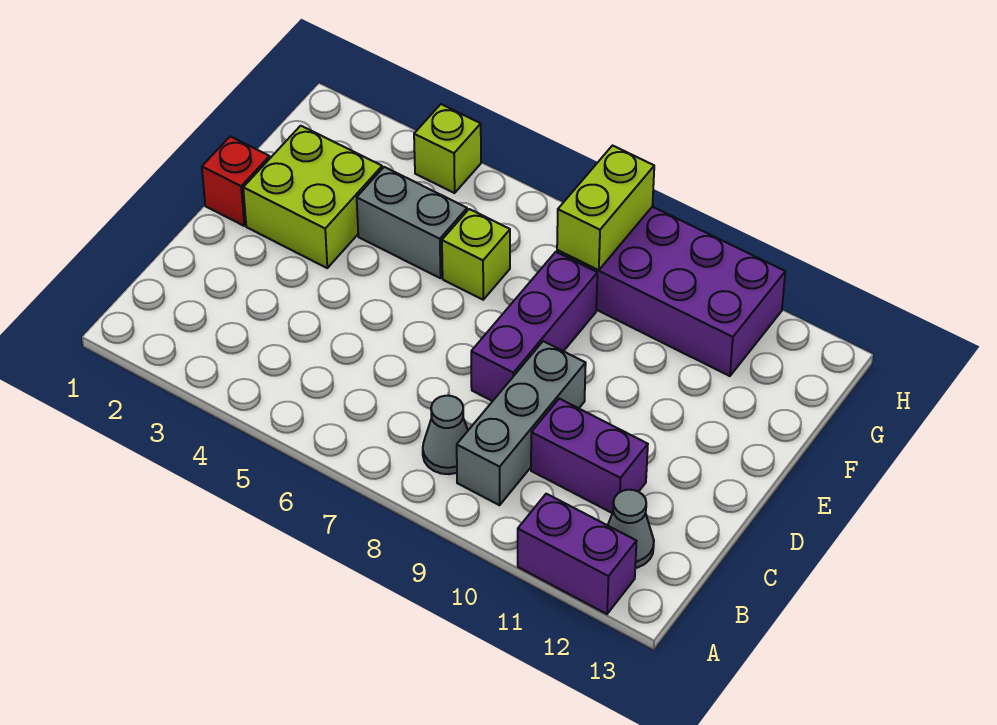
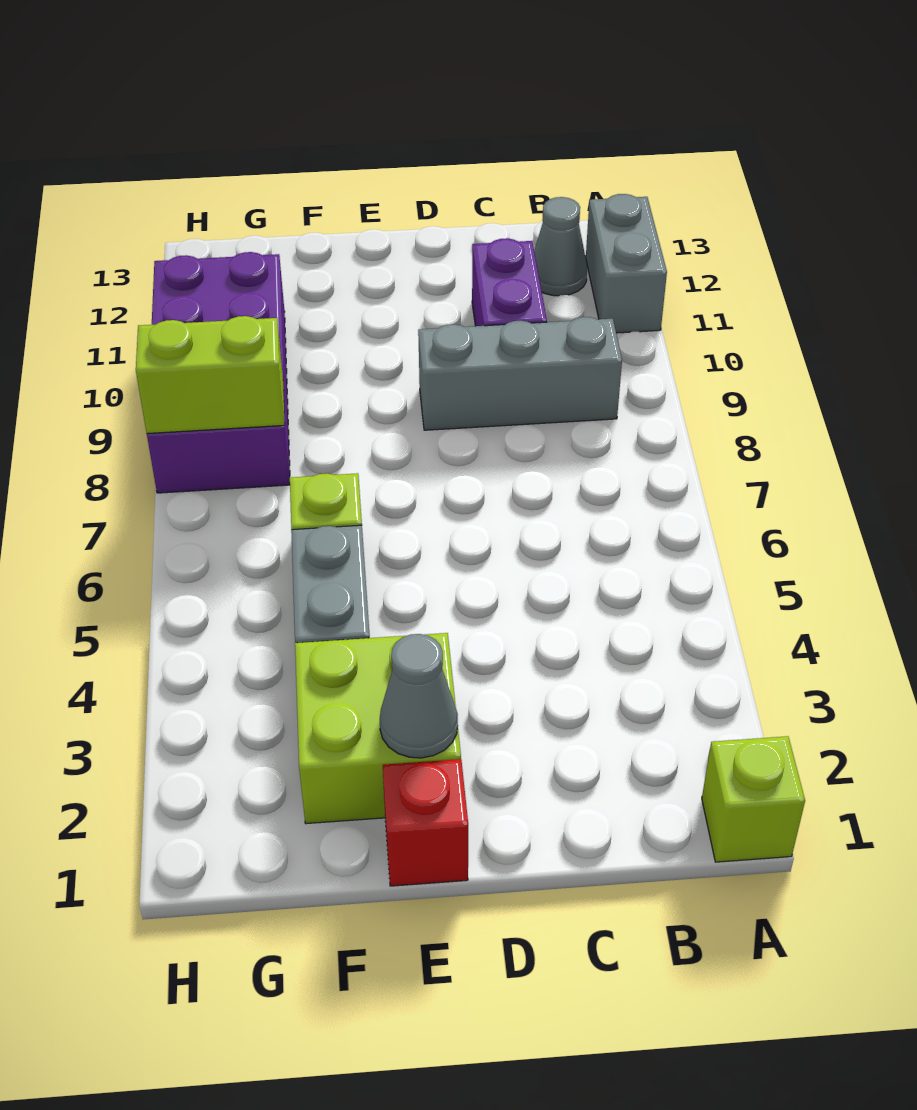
purple brick A11:A12 level 1 -> grey brick A11:A12 level 1
grey cone B8 level 1 -> grey cone E2 level 2
purple brick D8:F8 level 1 -> none
lime brick H4 level 1 -> lime brick A1 level 1

